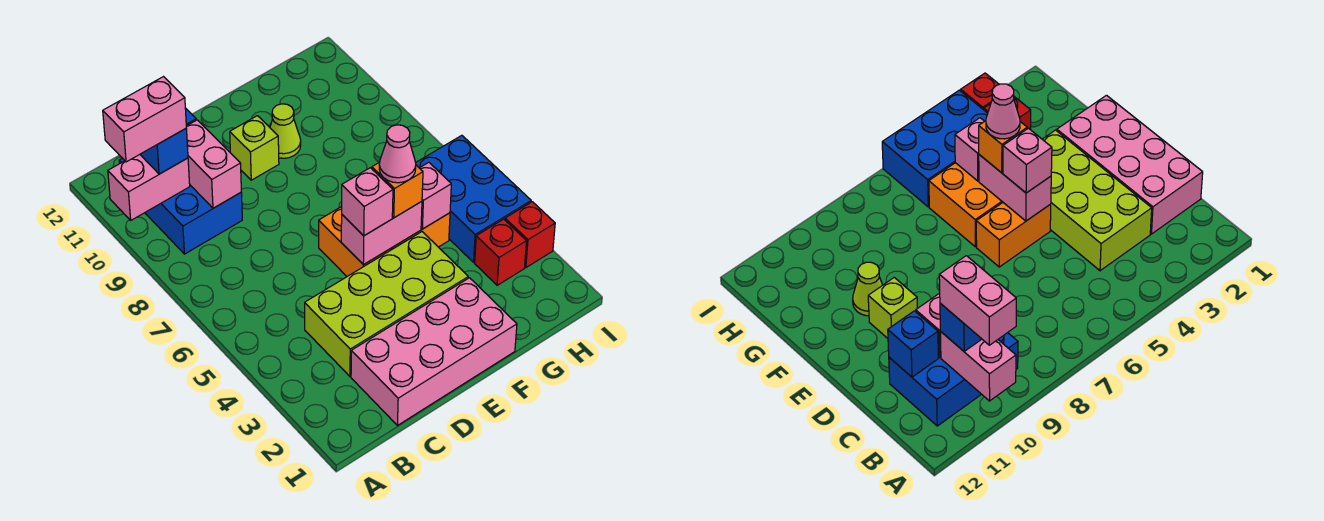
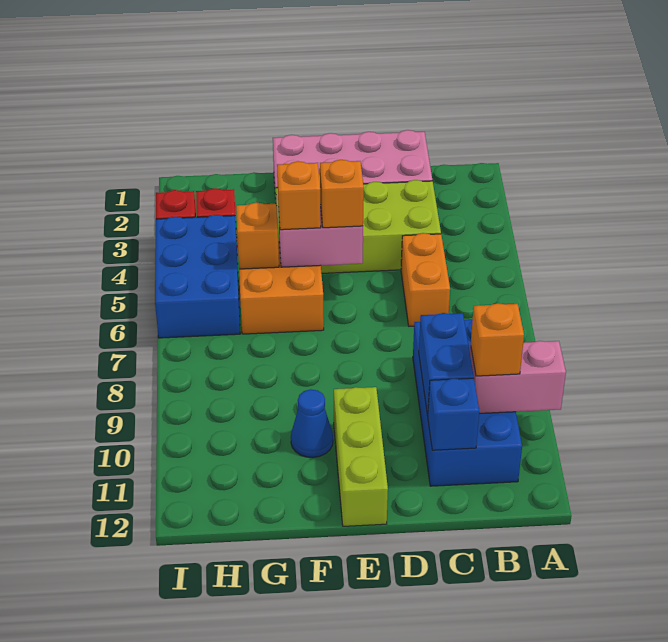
pink brick A10:B10 level 4 -> none
blue brick B9:C11 level 1 -> blue brick B8:C11 level 1
blue brick B10 level 3 -> orange brick B10 level 3
pink brick C9:C10 level 2 -> blue brick C9:C10 level 2
orange brick E5:E6 level 1 -> orange brick C5:C6 level 1
pink brick E5 level 3 -> orange brick E5 level 3
lime brick E10 level 1 -> lime brick E10:E12 level 1
pink cone F5 level 4 -> none
lime cone F10 level 1 -> blue cone F10 level 1
pink brick G5 level 2 -> orange brick G5 level 2

